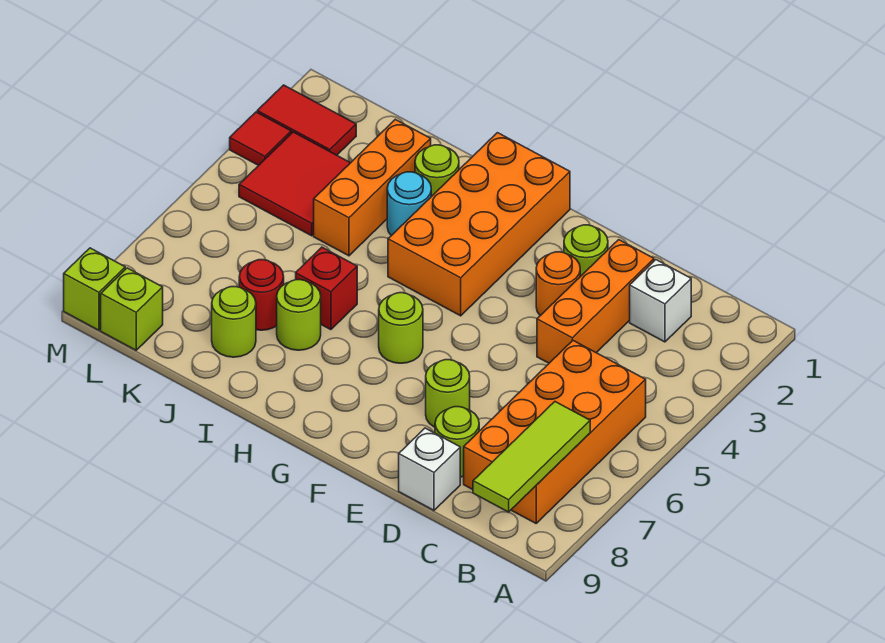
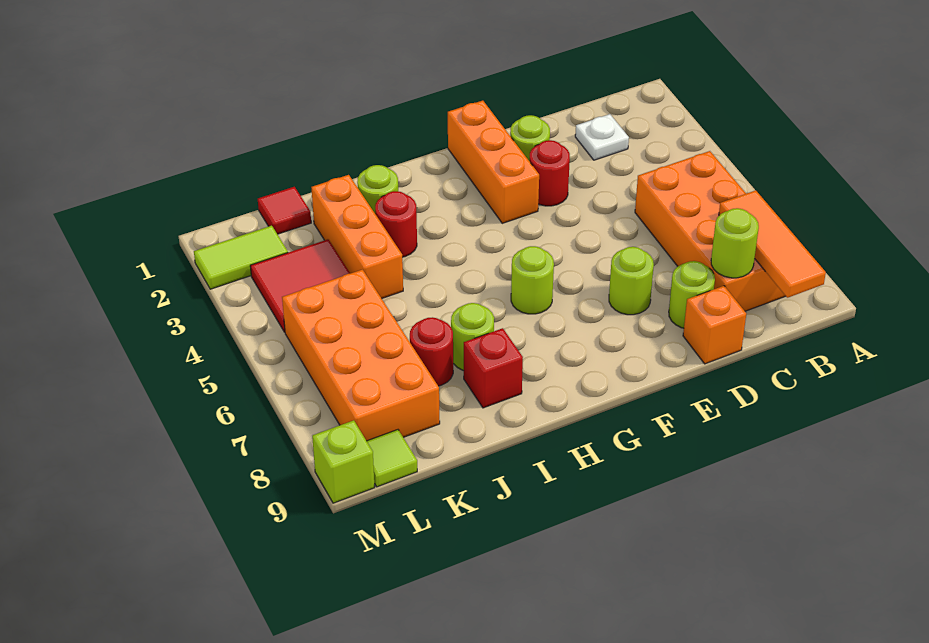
lime tile B7:B9 level 2 -> orange tile B7:B9 level 2
white brick C2 level 1 -> white plate C2 level 1
orange brick D2:D4 level 1 -> orange brick F1:F3 level 1
white brick D9 level 1 -> orange brick D9 level 1
orange round brick E3 level 1 -> red round brick E3 level 1
orange brick G1:H4 level 1 -> orange brick K5:L8 level 1
cyan round brick I3 level 1 -> red round brick I3 level 1
red brick I6 level 1 -> red brick I8 level 1
lime round brick J8 level 1 -> lime round brick C8 level 2
red tile L2:M2 level 1 -> lime tile L2:M2 level 1
lime brick L9 level 1 -> lime tile L9 level 1
red tile M3 level 1 -> red tile K1 level 1

